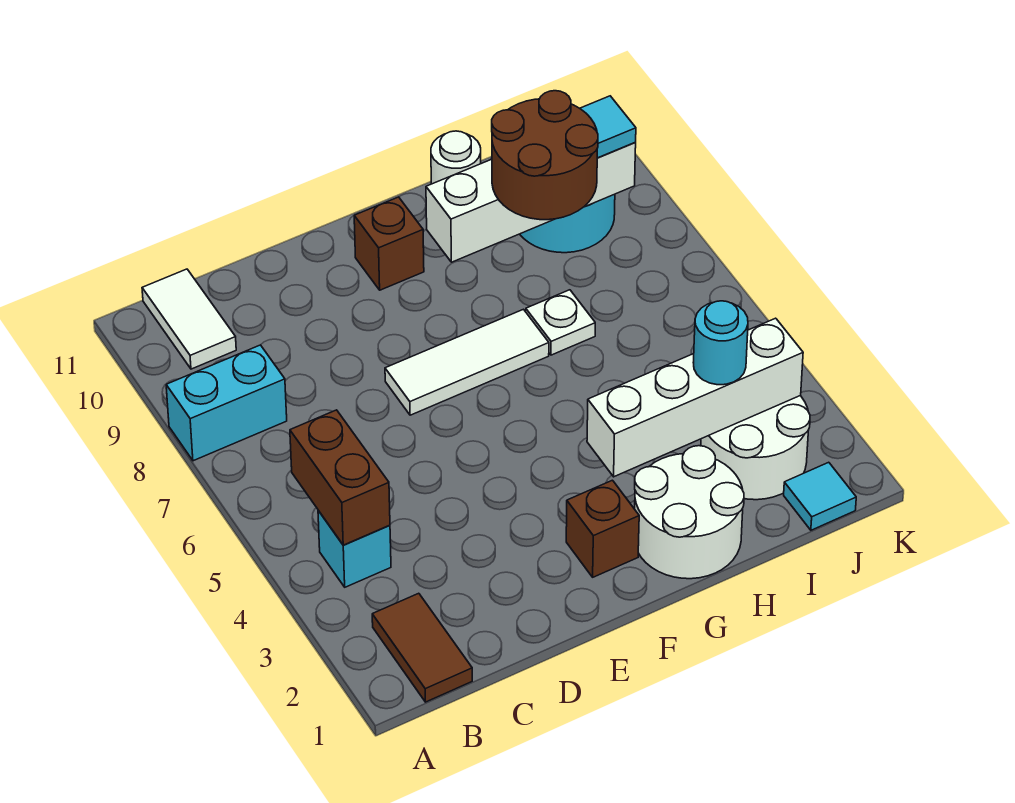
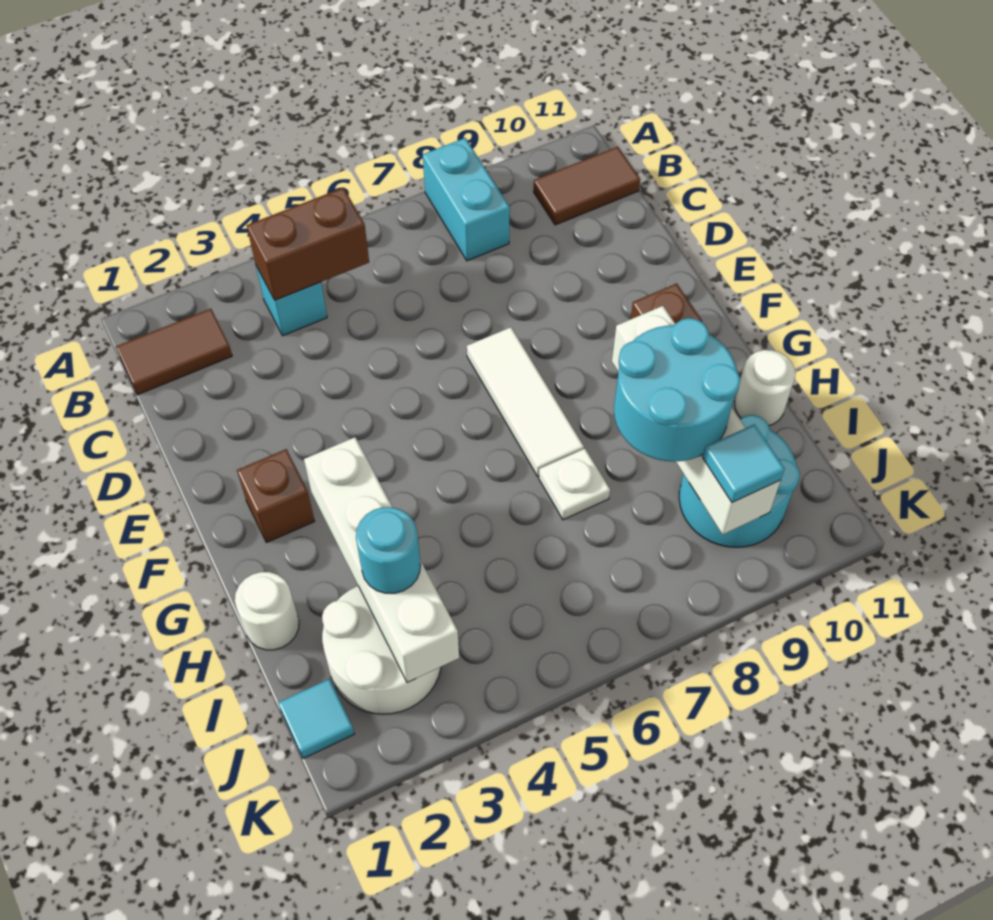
white tile B10:B11 level 1 -> brown tile B10:B11 level 1
white round brick G1:H2 level 1 -> white round brick H1 level 1
brown round brick H8:I9 level 3 -> cyan round brick H8:I9 level 3

